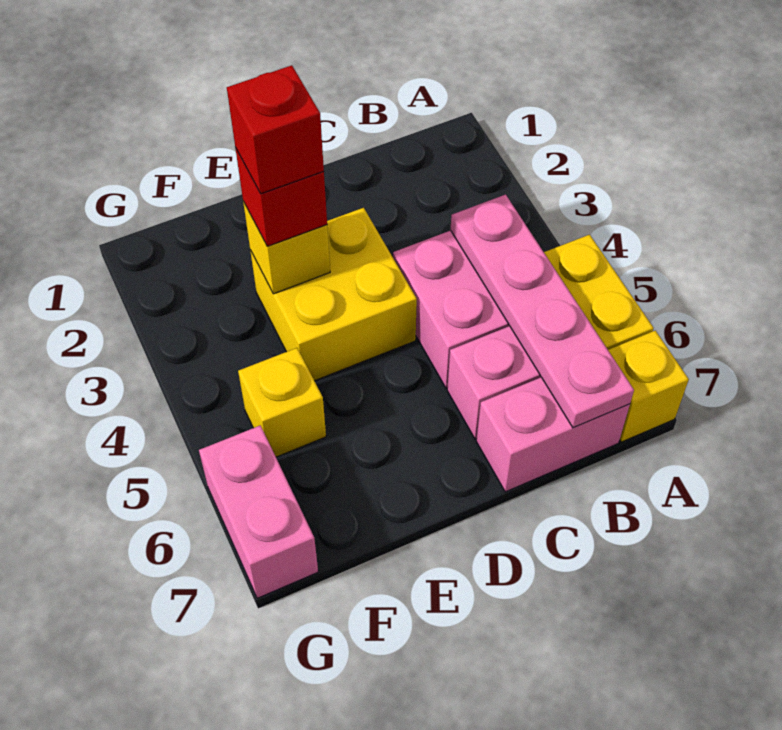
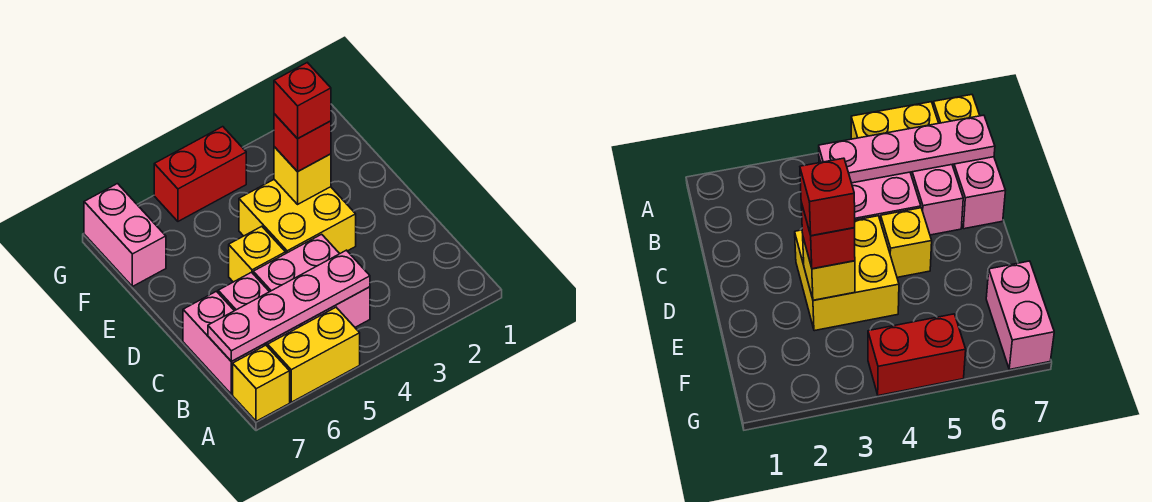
yellow brick F5 level 1 -> yellow brick D5 level 1
none -> red brick G4:G5 level 1
pink brick G6:G7 level 1 -> pink brick F7:G7 level 1

